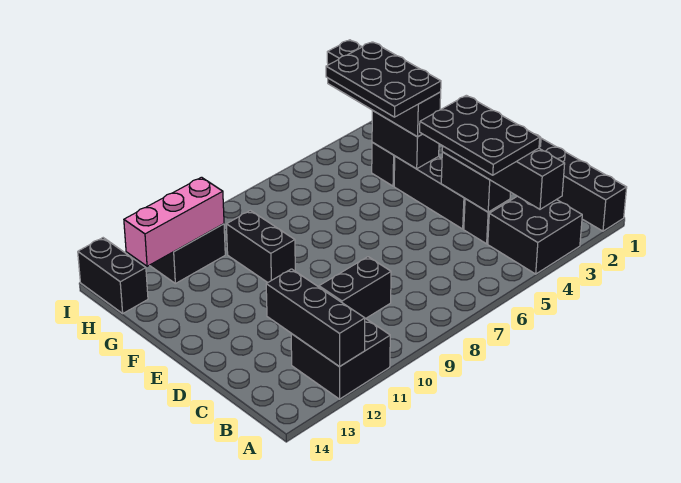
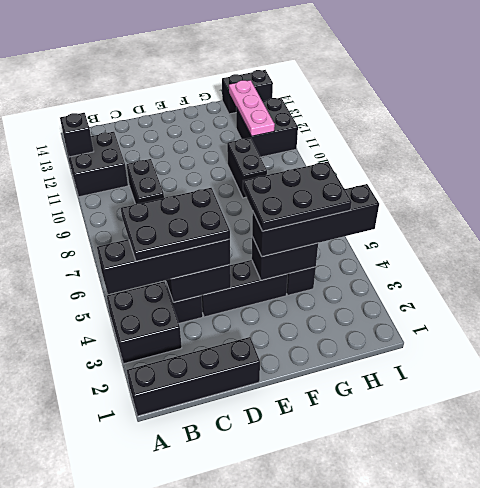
black brick A12:C12 level 2 -> black brick A12 level 2
black brick F10:G10 level 1 -> black brick G9:G10 level 1
pink brick H11:H13 level 2 -> pink plate H11:H13 level 2

